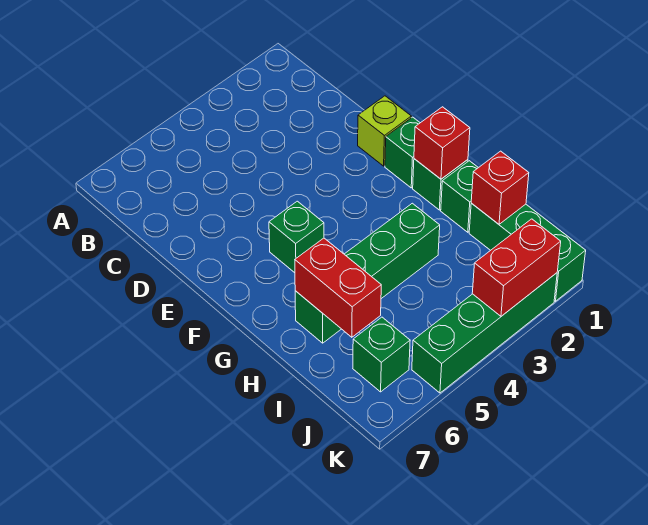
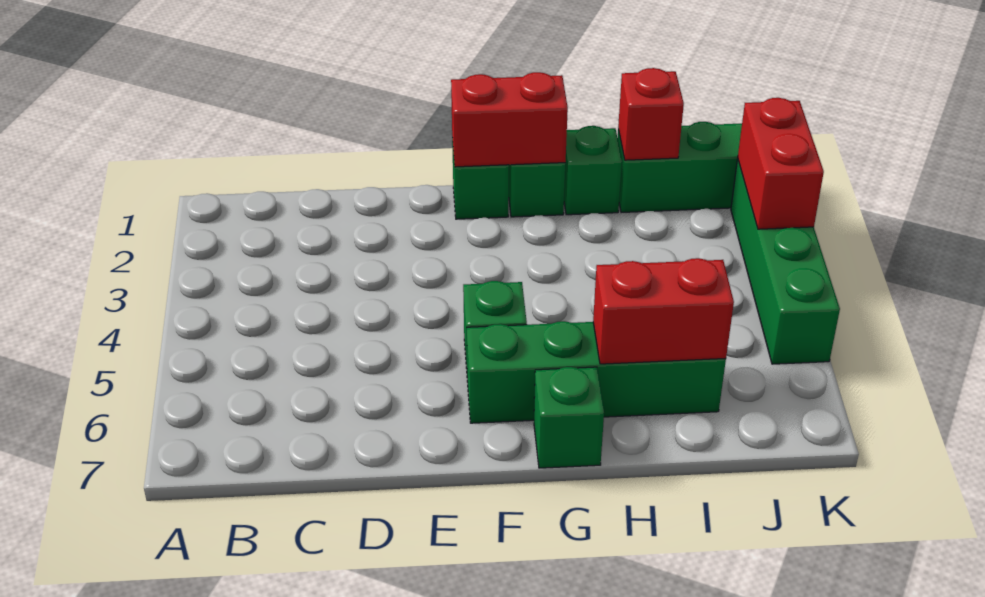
lime brick E1 level 1 -> none
red brick G1 level 2 -> red brick F1:G1 level 2
green brick H3:H6 level 1 -> green brick F6:I6 level 1
green brick J6 level 1 -> green brick G7 level 1

